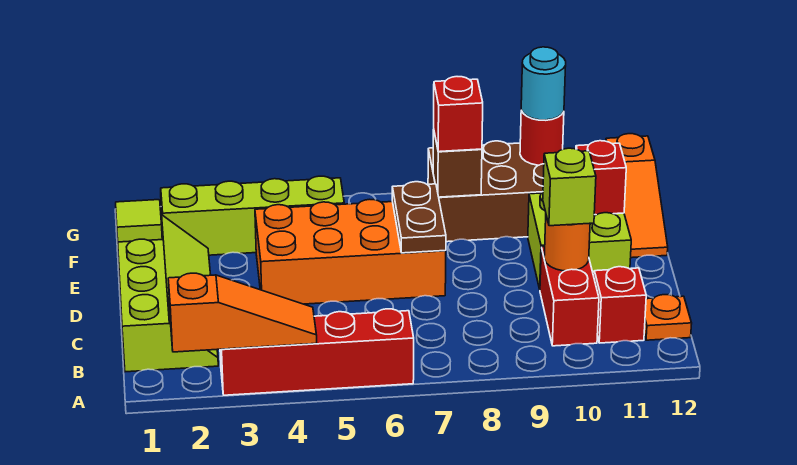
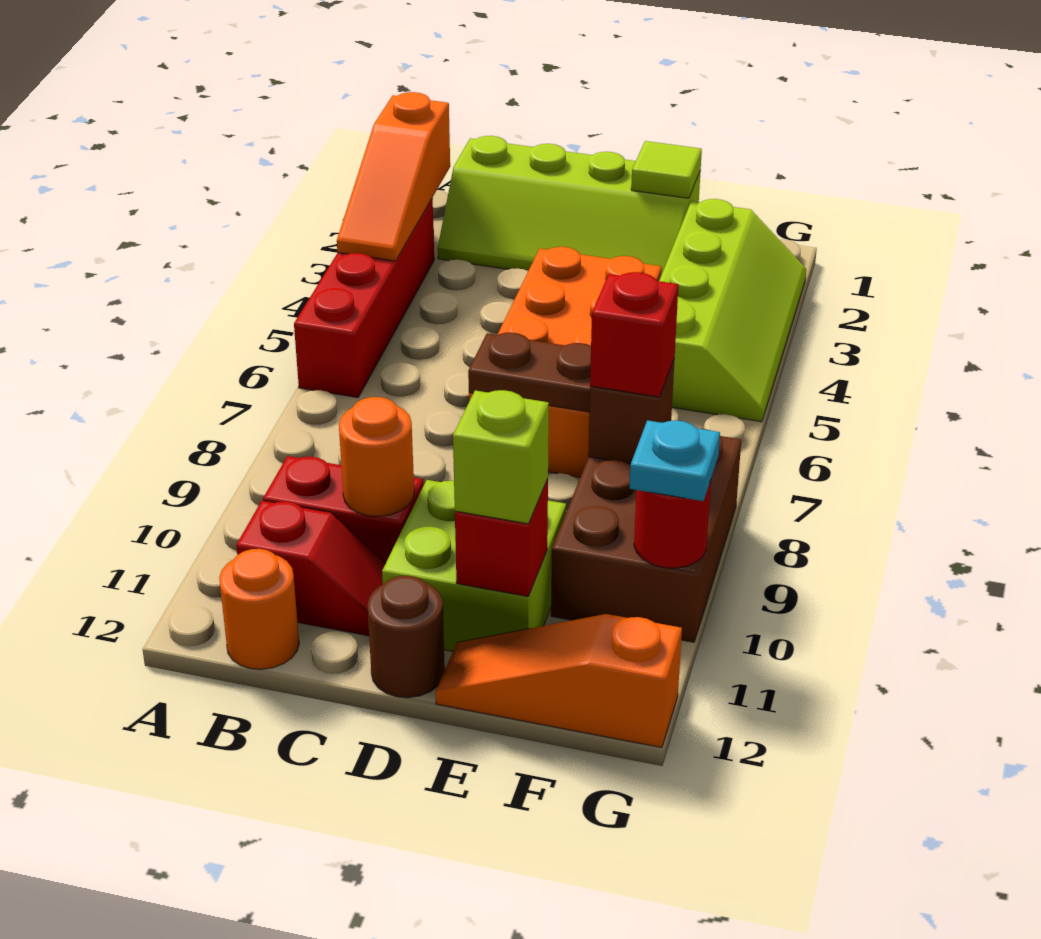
orange plate B12 level 1 -> orange round brick B12 level 1
lime brick C10 level 3 -> lime brick E11 level 3
none -> brown round brick D12 level 1
cyan round brick G10 level 3 -> cyan plate G10 level 3

